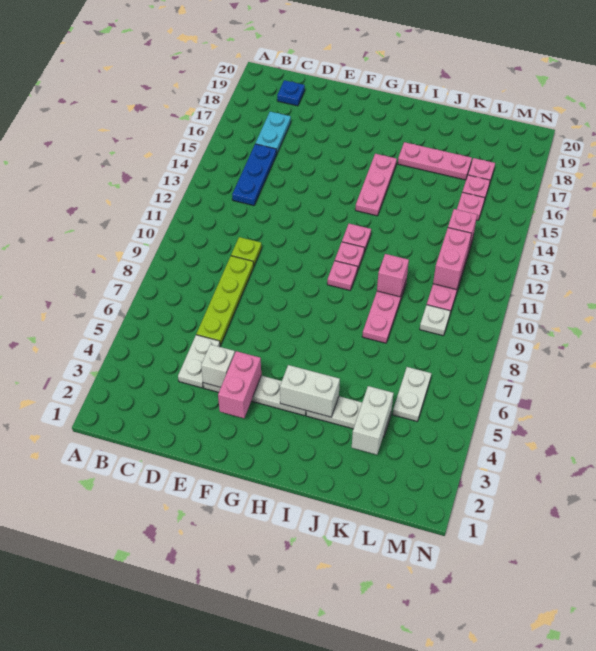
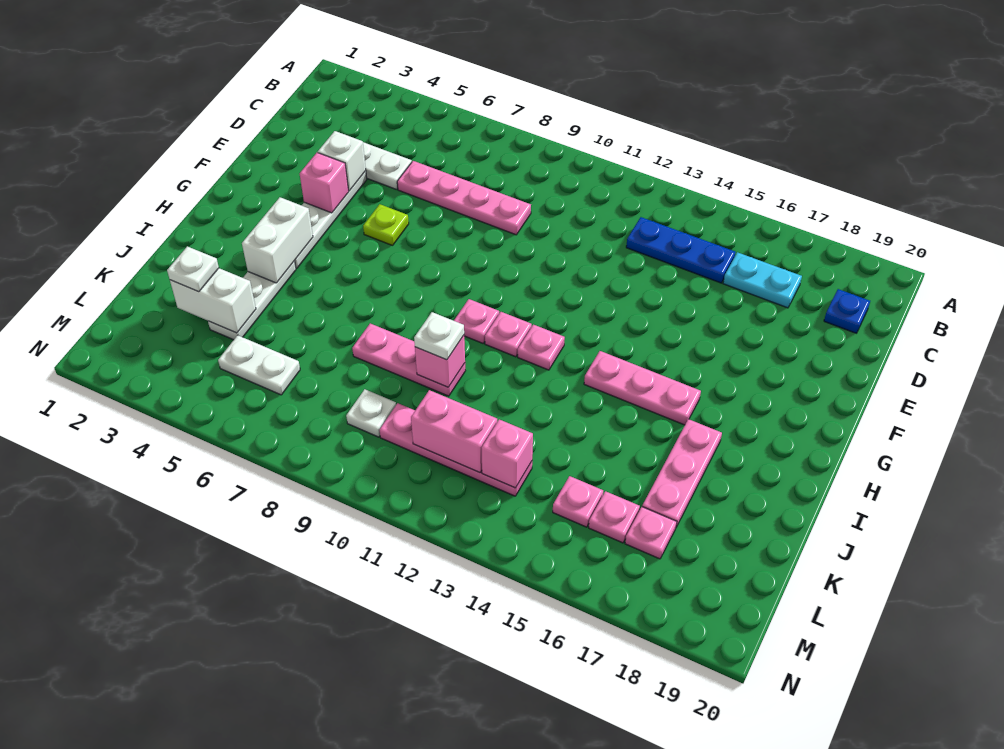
lime plate D6:D9 level 1 -> pink plate D6:D9 level 1
lime plate D10 level 1 -> lime plate F6 level 1
pink brick F3:F4 level 2 -> pink brick F4 level 2
none -> white plate J10 level 3
none -> white plate K3 level 3

